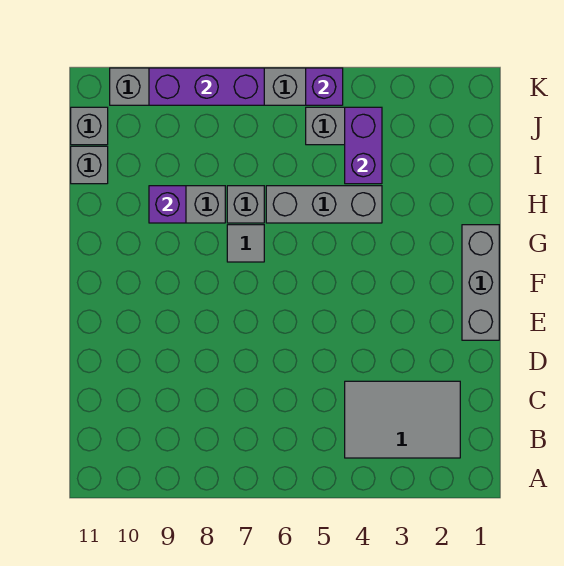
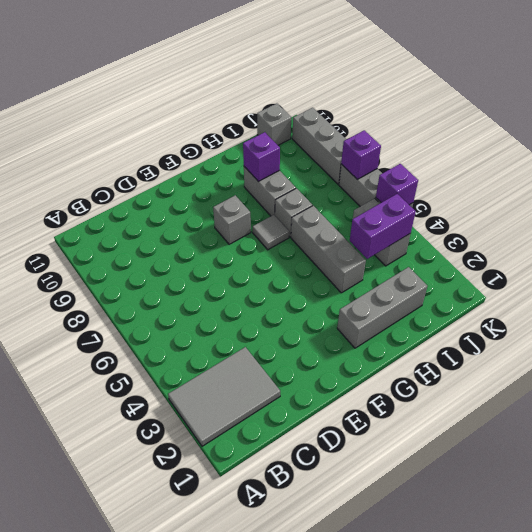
grey tile B2:C4 level 1 -> grey tile A2:C3 level 1
grey brick E1:G1 level 1 -> grey brick G2:I2 level 1
grey brick I11 level 1 -> grey brick F8 level 1
purple brick K7:K9 level 2 -> purple brick K7 level 2

